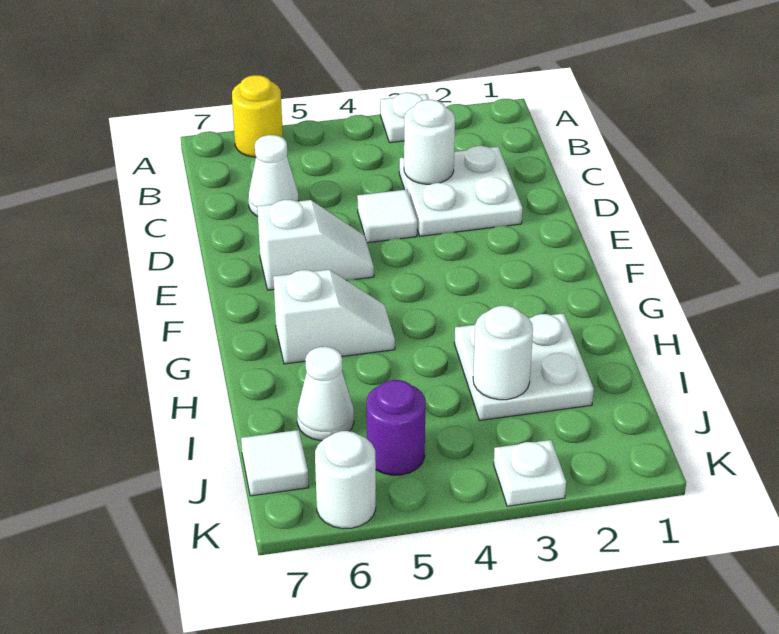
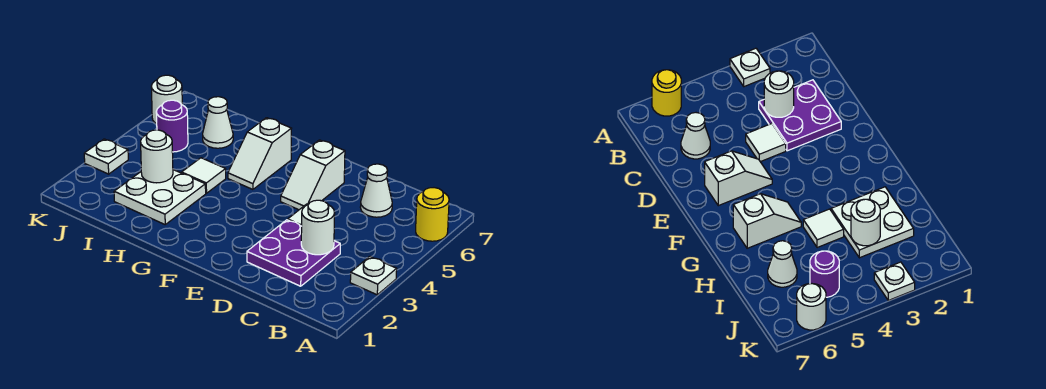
white plate C2:D3 level 1 -> purple plate C2:D3 level 1
white tile J7 level 1 -> white tile H4 level 1

